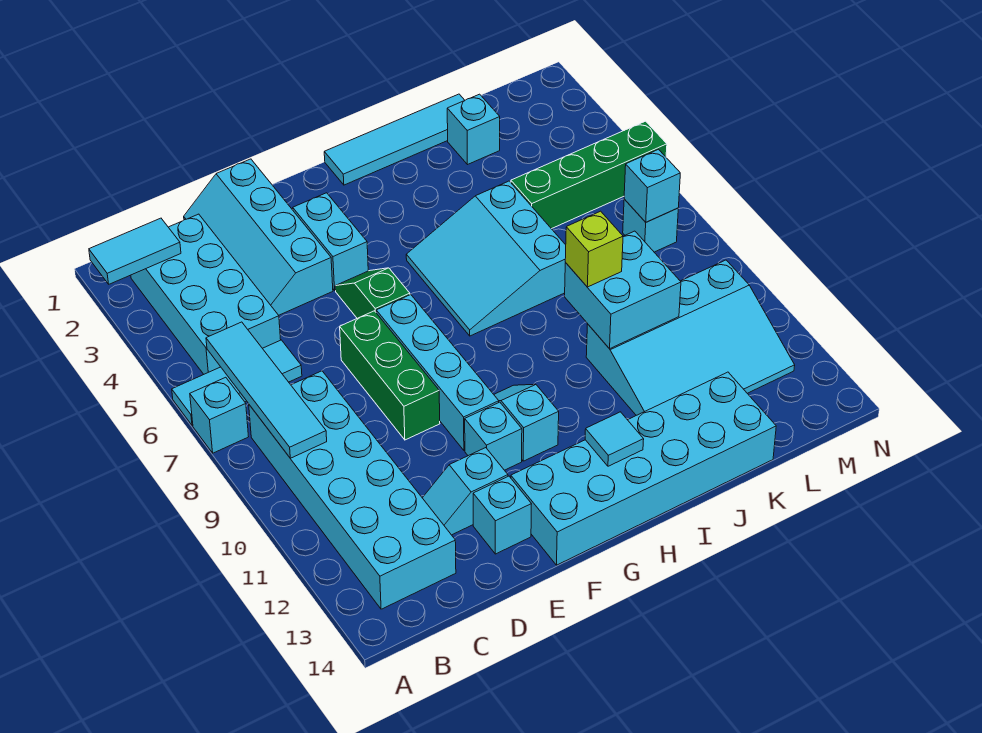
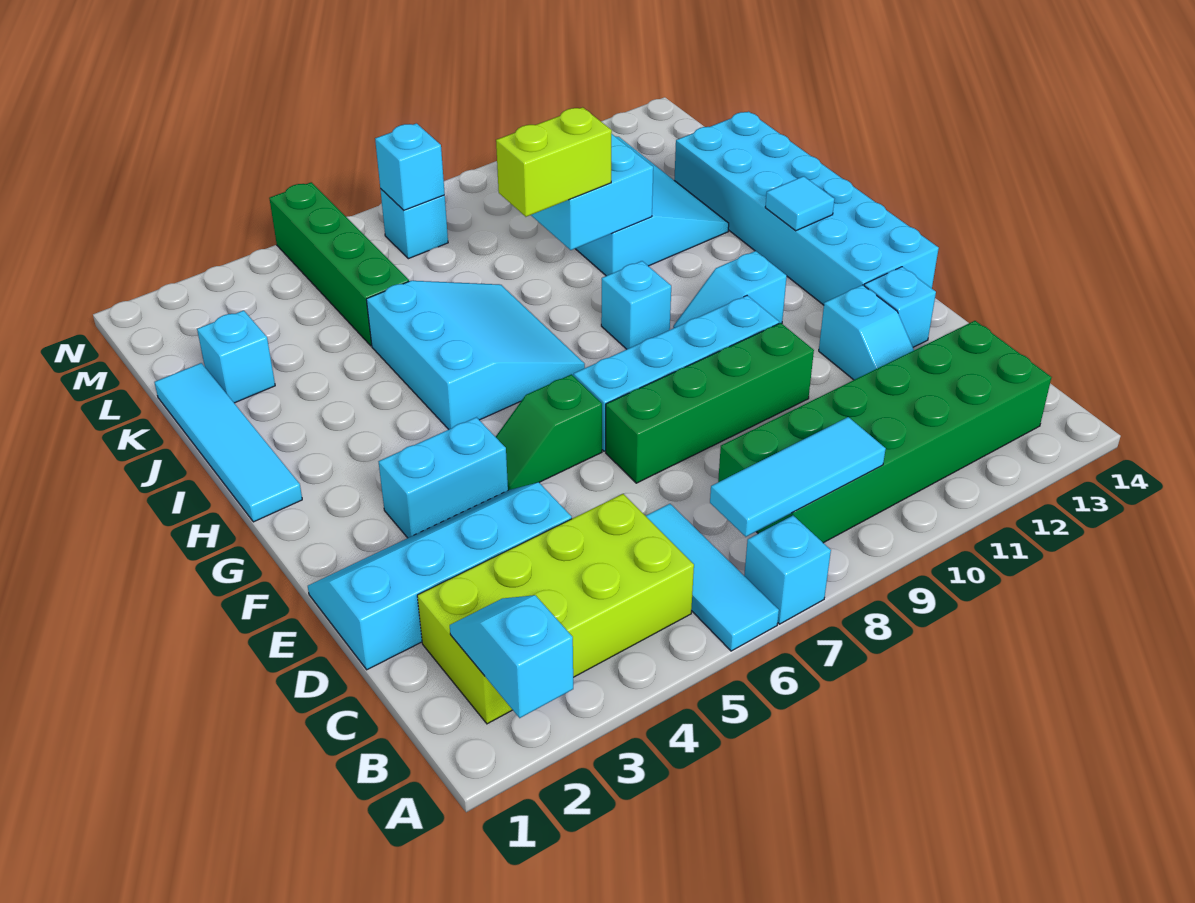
cyan tile A2:B2 level 2 -> cyan slope A2:B2 level 2 top A
cyan brick B2:C5 level 1 -> lime brick B2:C5 level 1
cyan tile B6:B9 level 2 -> cyan tile B7:B9 level 2
cyan brick B8:C13 level 1 -> green brick B8:C13 level 1
cyan slope D1:E4 level 1 top E -> cyan slope D1:E4 level 1 top D
green brick E7:E9 level 1 -> green brick E7:E10 level 1
cyan brick F11 level 1 -> cyan brick H9 level 1
cyan slope H5:J7 level 1 top J -> cyan slope H5:J7 level 1 top 5
lime brick J9 level 3 -> lime brick J8:J9 level 3

